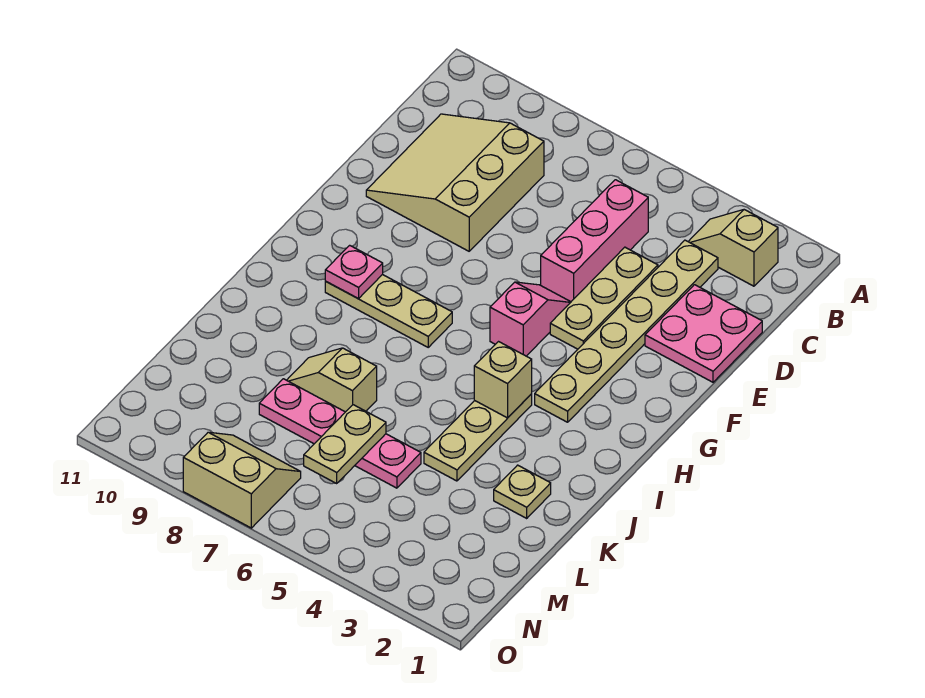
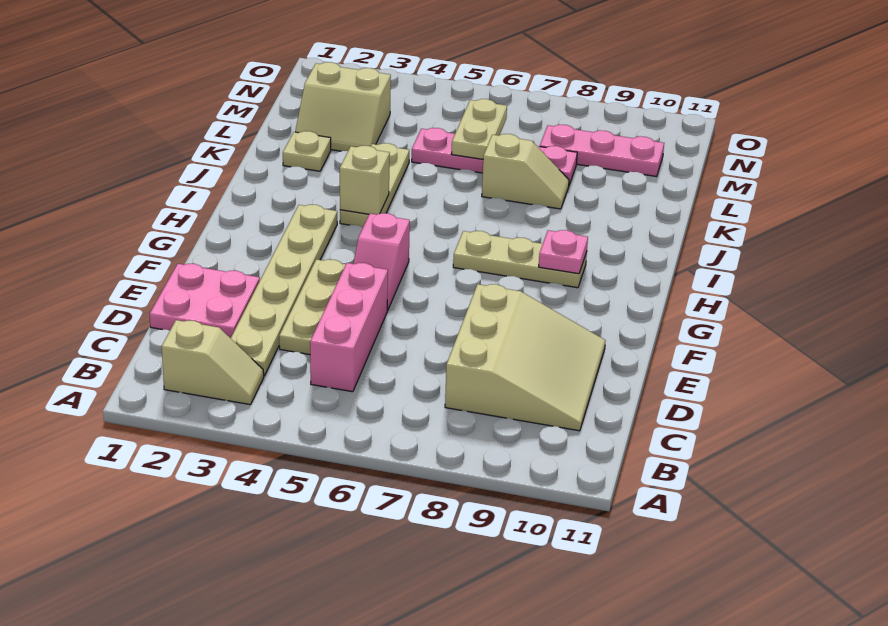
none -> pink plate M8:M10 level 1
tan slope N7:O8 level 1 top O -> tan slope L2:M3 level 1 top M

